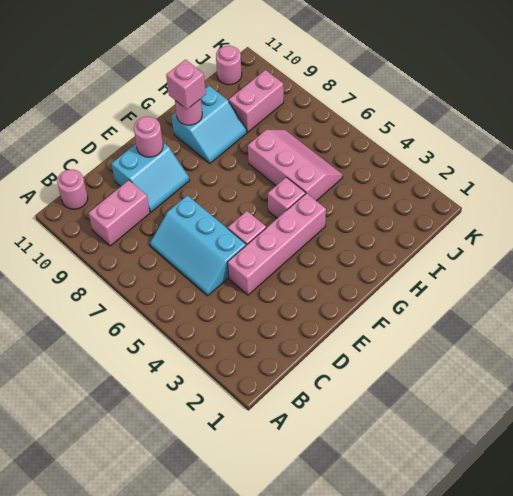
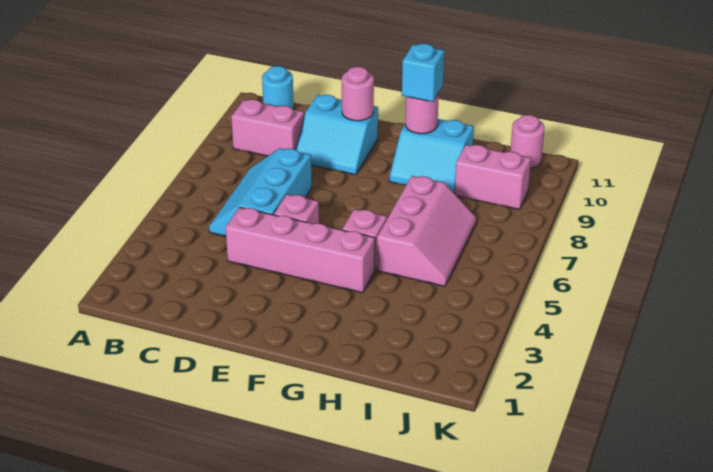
pink round brick B11 level 1 -> cyan round brick B11 level 1
pink brick G10 level 3 -> cyan brick G10 level 3

